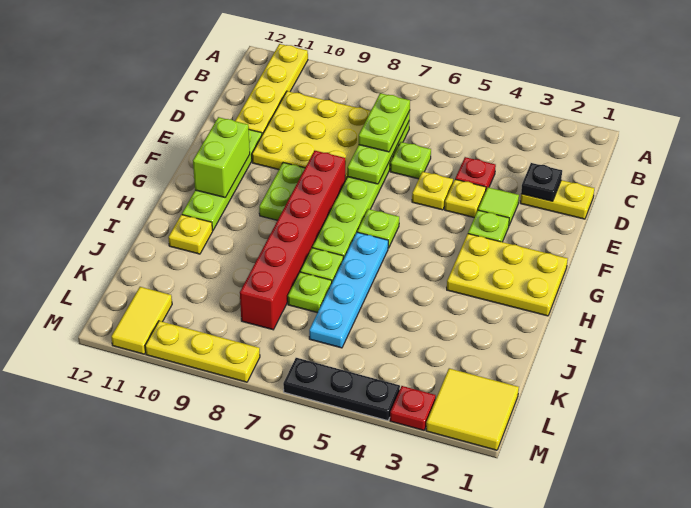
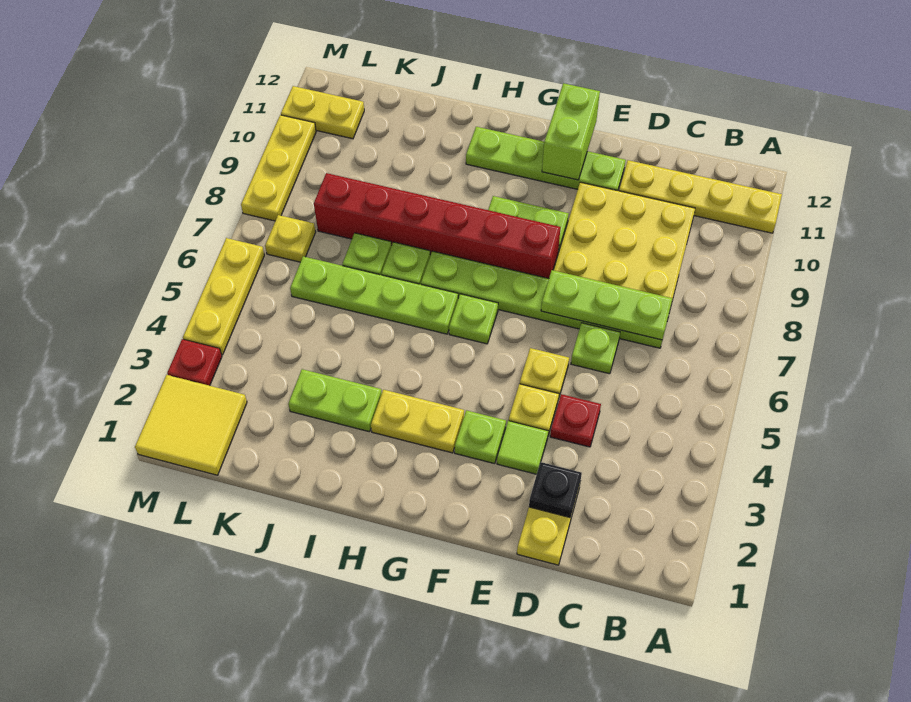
lime plate C7:D7 level 3 -> lime plate I3:J3 level 1
lime brick F11:G11 level 2 -> lime brick F11:F12 level 2
yellow plate G1:H3 level 1 -> yellow plate G3:H3 level 1
cyan plate H6:K6 level 1 -> lime plate H6:K6 level 1
yellow plate I11 level 1 -> yellow plate L7 level 1
yellow tile L11:M11 level 1 -> yellow plate L11:M11 level 1
black plate M4:M6 level 1 -> yellow plate M4:M6 level 1

